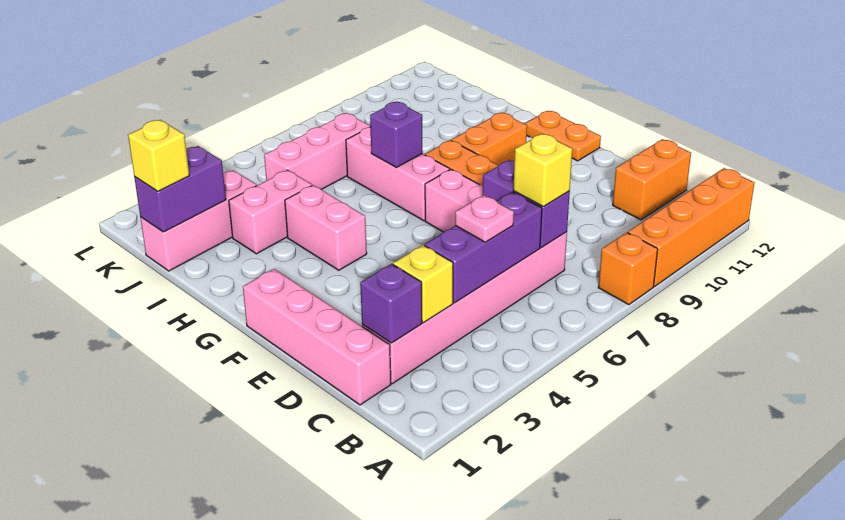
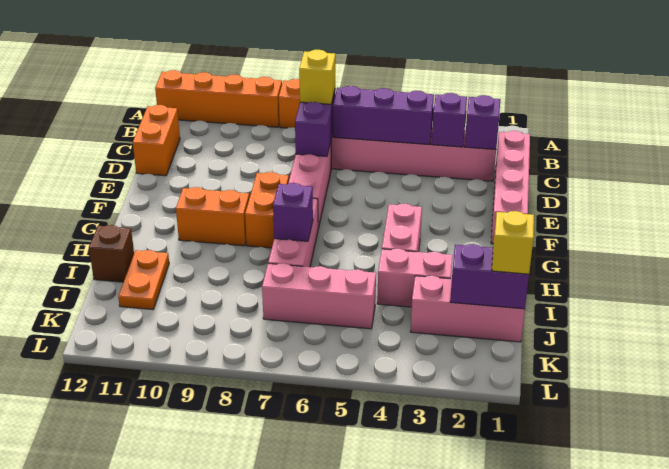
yellow brick C3 level 2 -> purple brick C3 level 2
pink plate C5 level 3 -> none
orange brick C11:C12 level 1 -> orange brick C12:D12 level 1
orange plate F12:G12 level 1 -> orange plate I11:J11 level 1
none -> brown brick I12 level 1

